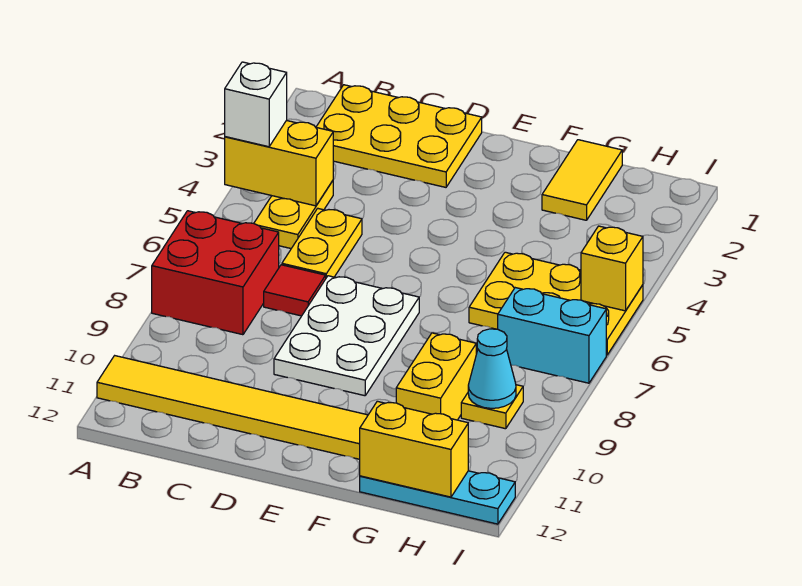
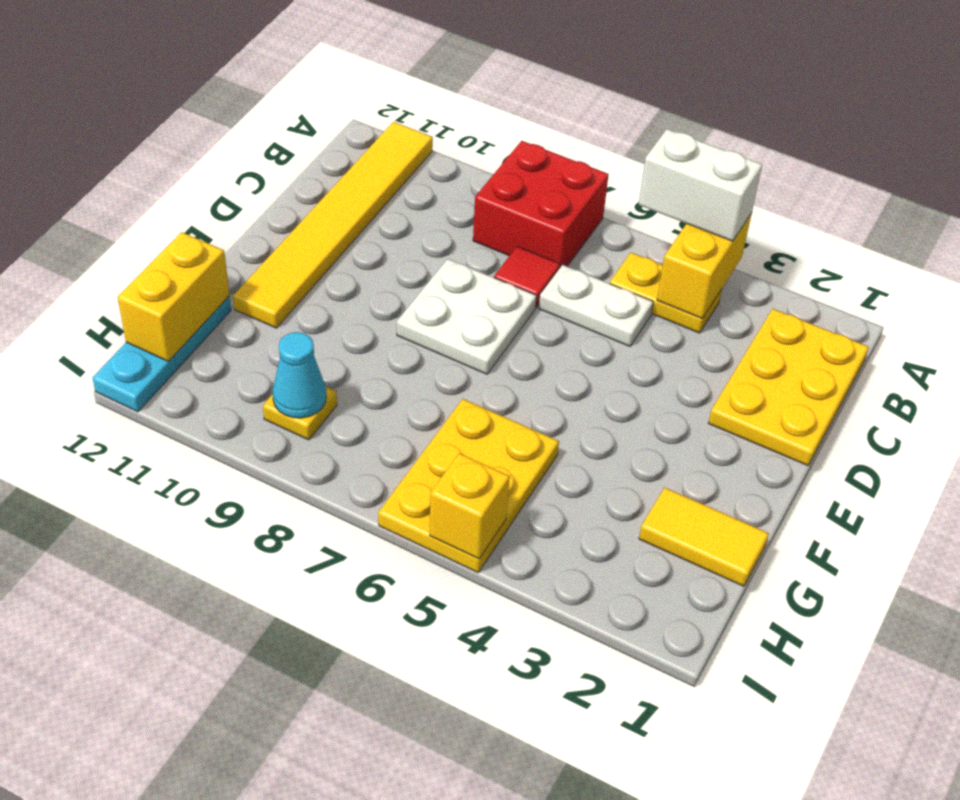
white brick A4 level 3 -> white brick A4:A5 level 3
yellow plate C5:C6 level 1 -> white plate C5:C6 level 1
white plate D7:E9 level 1 -> white plate D7:E8 level 1
yellow brick G9:G10 level 1 -> none
cyan brick H7:I7 level 1 -> none

